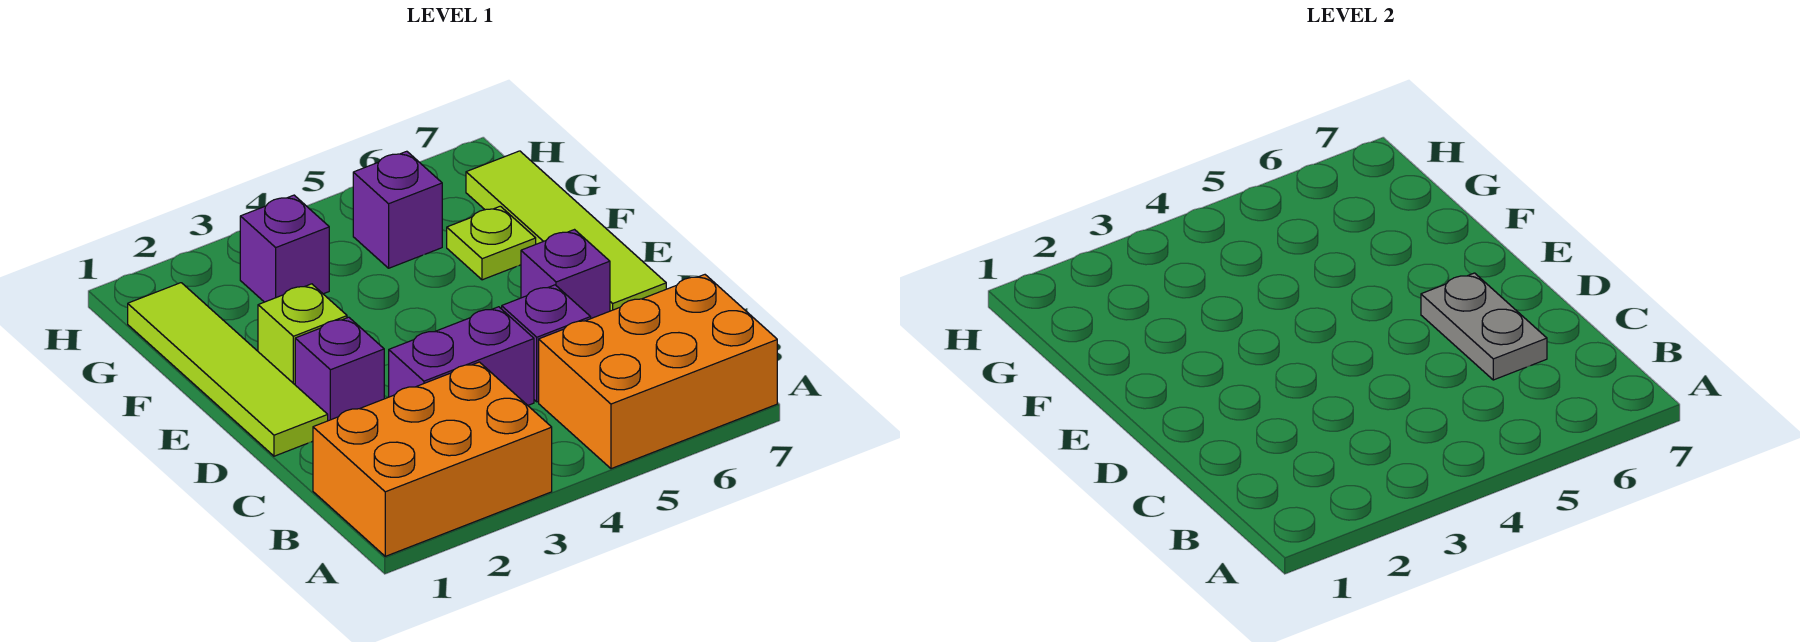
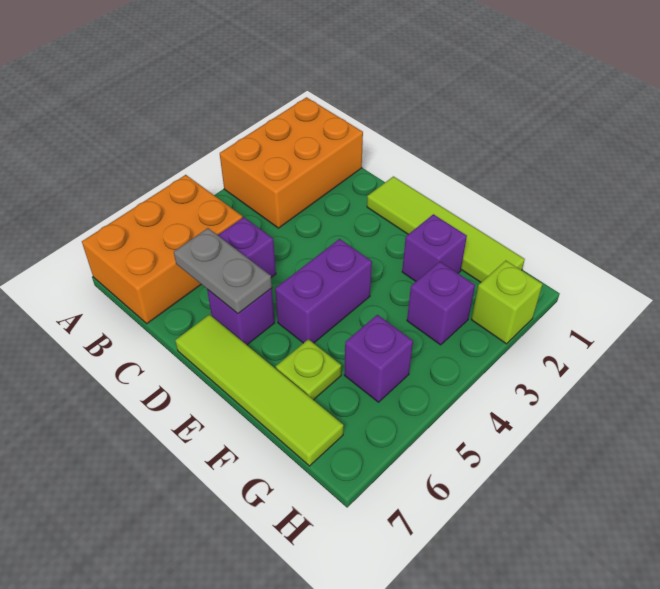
purple brick C3:C4 level 1 -> purple brick E4:E5 level 1
purple brick D2 level 1 -> purple brick F2 level 1
lime brick E2 level 1 -> lime brick H2 level 1

